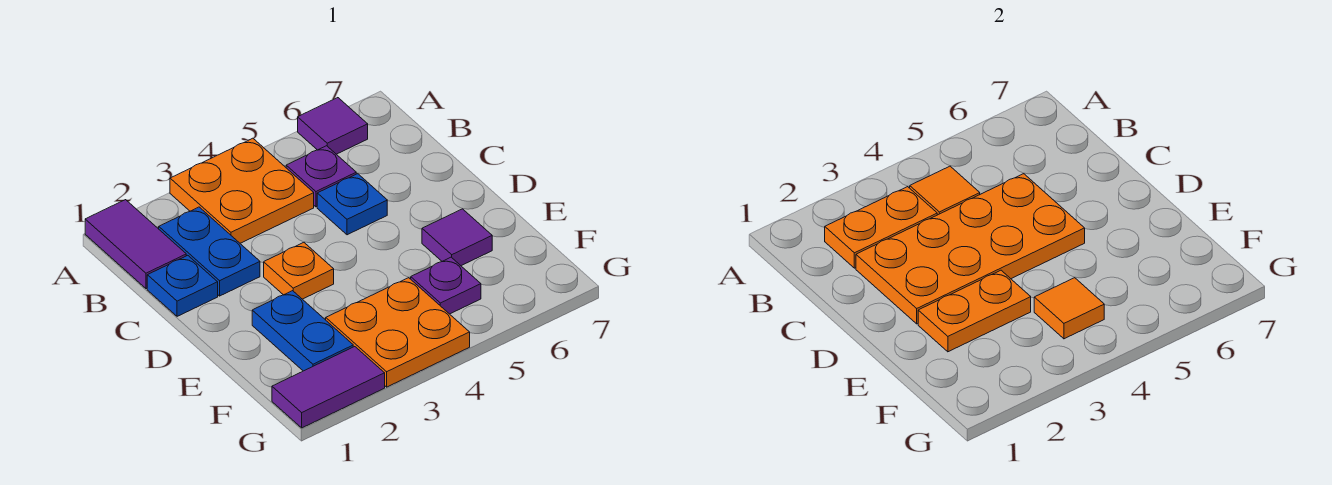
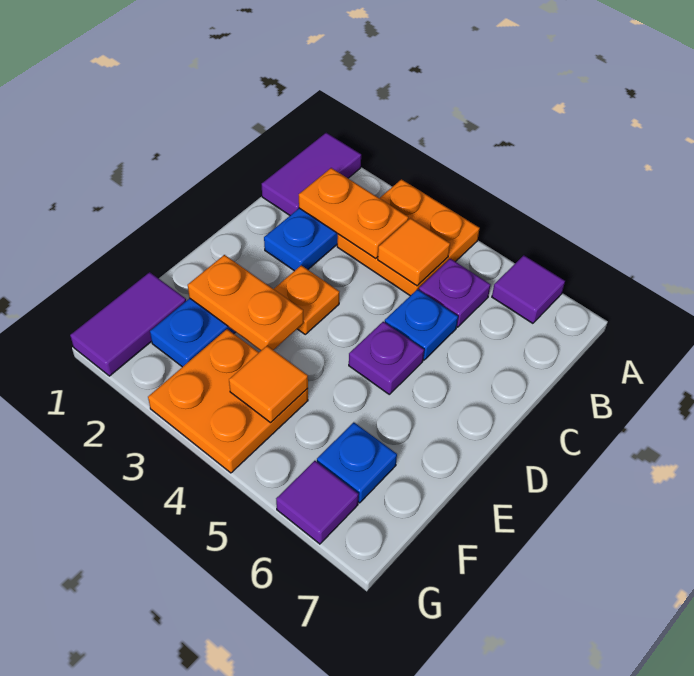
blue plate C1 level 1 -> blue plate F6 level 1
orange plate C2:D5 level 2 -> none
purple tile E6 level 1 -> purple tile G6 level 1
purple plate F5 level 1 -> purple plate D5 level 1
purple tile G1:G2 level 1 -> purple tile F1:G1 level 1

